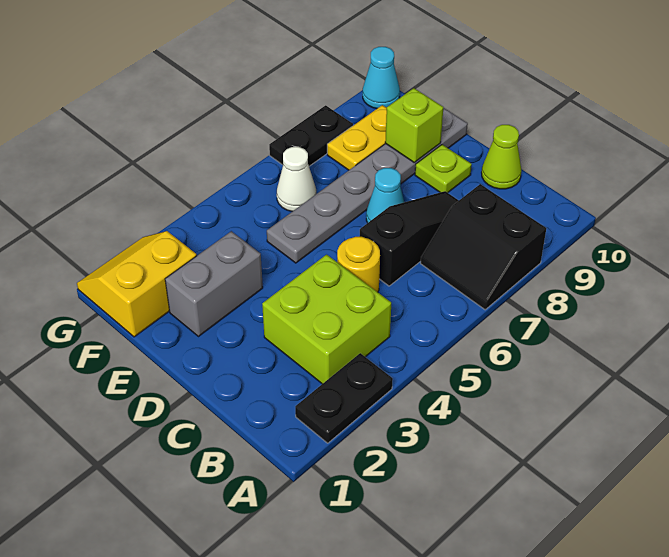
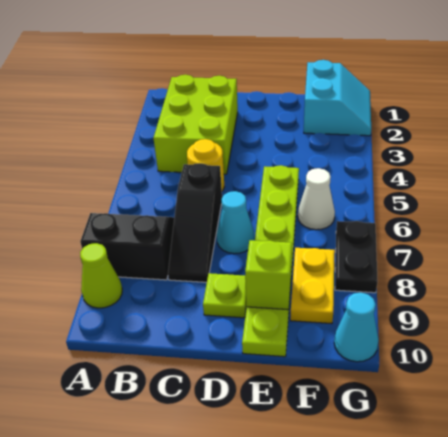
black plate A2:A3 level 1 -> none
lime brick B3:C4 level 1 -> lime brick B2:C4 level 1
lime cone C10 level 1 -> lime cone A9 level 1
grey brick E2:E3 level 1 -> none
grey plate E5:E10 level 1 -> lime plate E5:E10 level 1
yellow slope F1:G2 level 1 top F -> cyan slope F1:G2 level 1 top F

